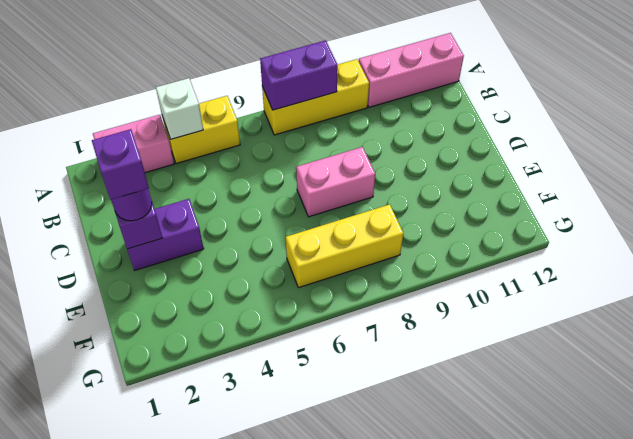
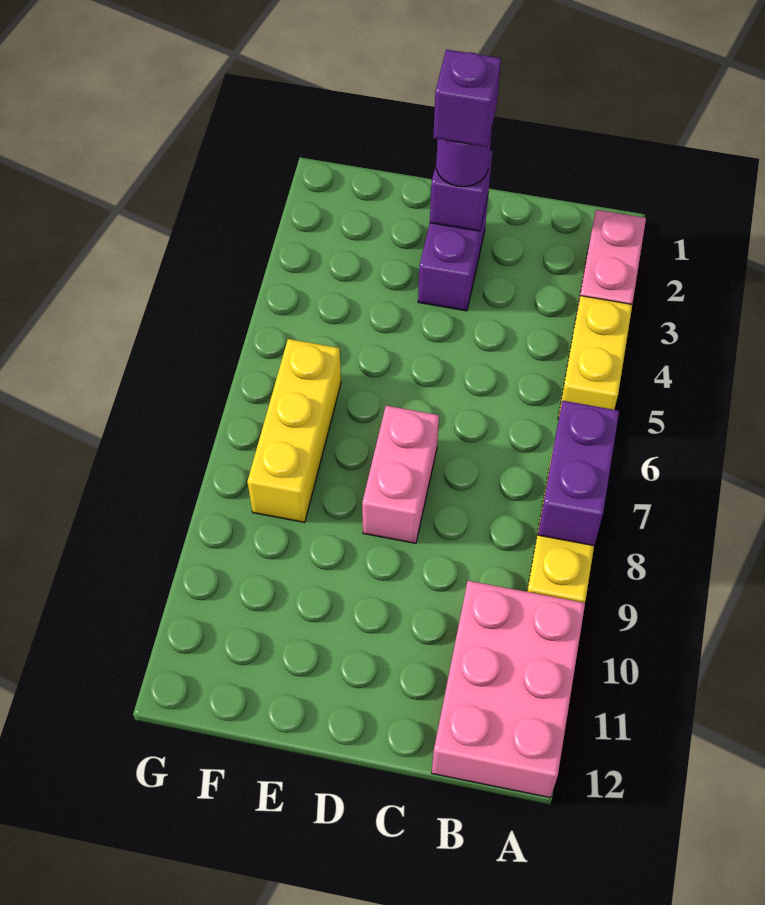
white brick A4 level 2 -> none
pink brick A10:A12 level 1 -> pink brick A10:B12 level 1

